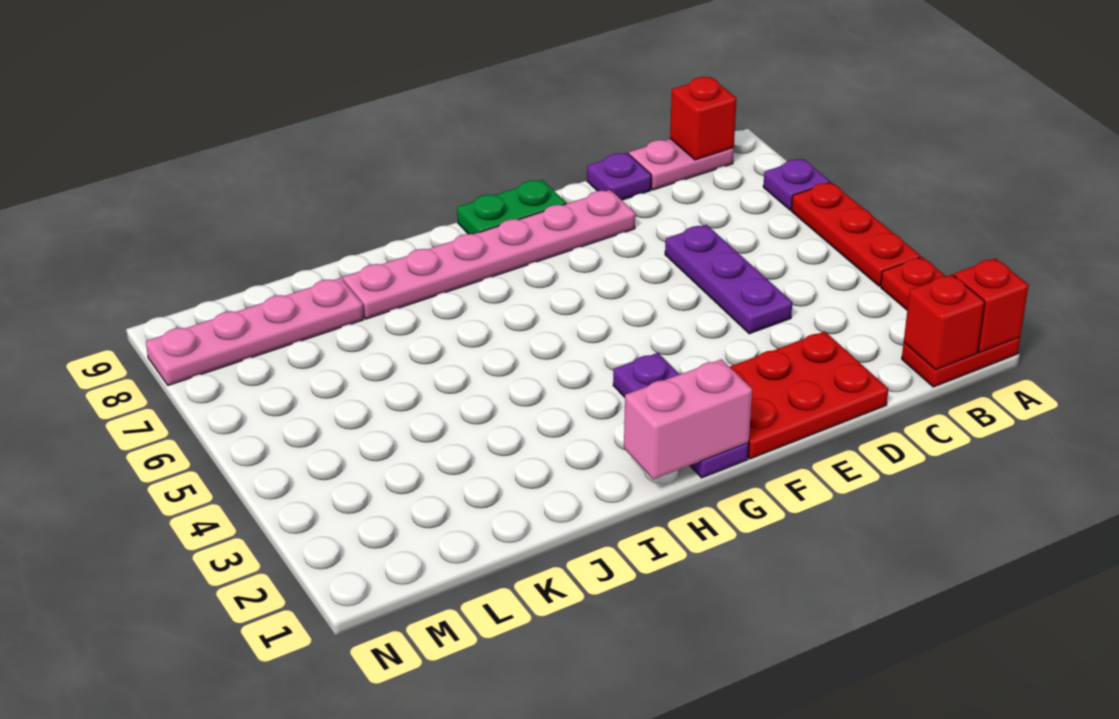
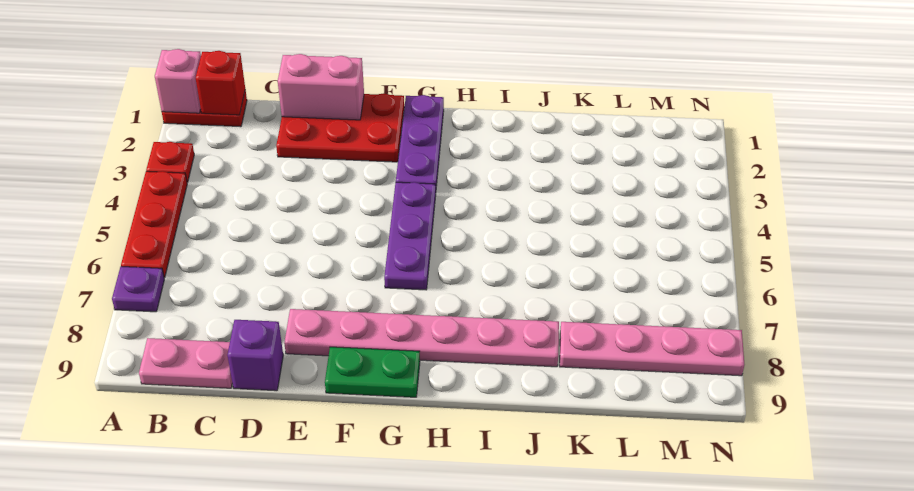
red brick A1 level 2 -> pink brick A1 level 2
red brick B9 level 2 -> none
purple plate D4:D6 level 1 -> purple plate G4:G6 level 1
purple plate D9 level 1 -> purple brick D9 level 1
pink brick G1:H1 level 2 -> pink brick D1:E1 level 2

